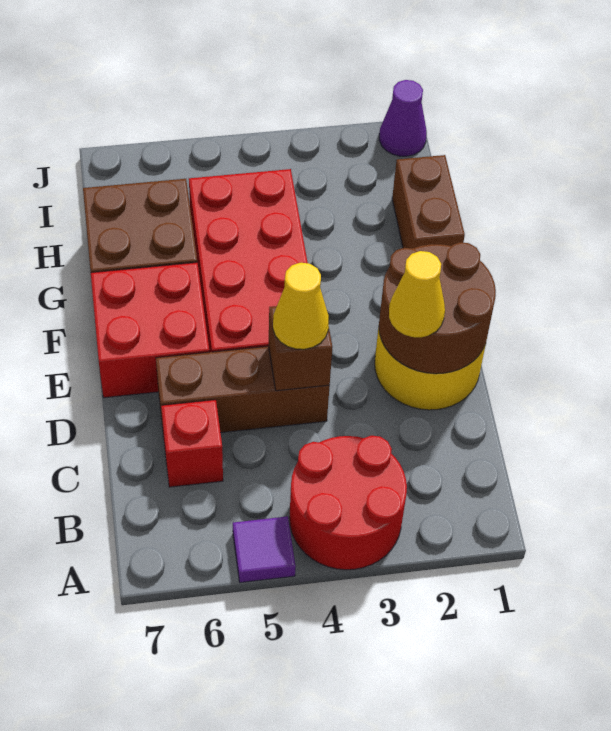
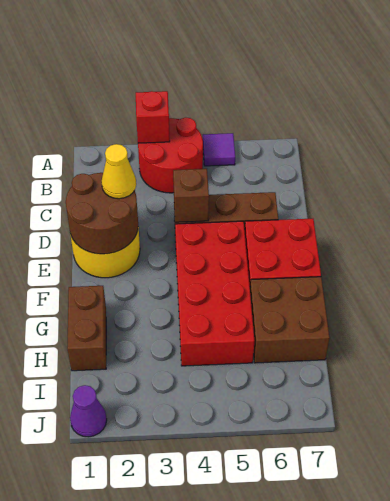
red brick C6 level 1 -> red brick A3 level 2
yellow cone D4 level 3 -> none

